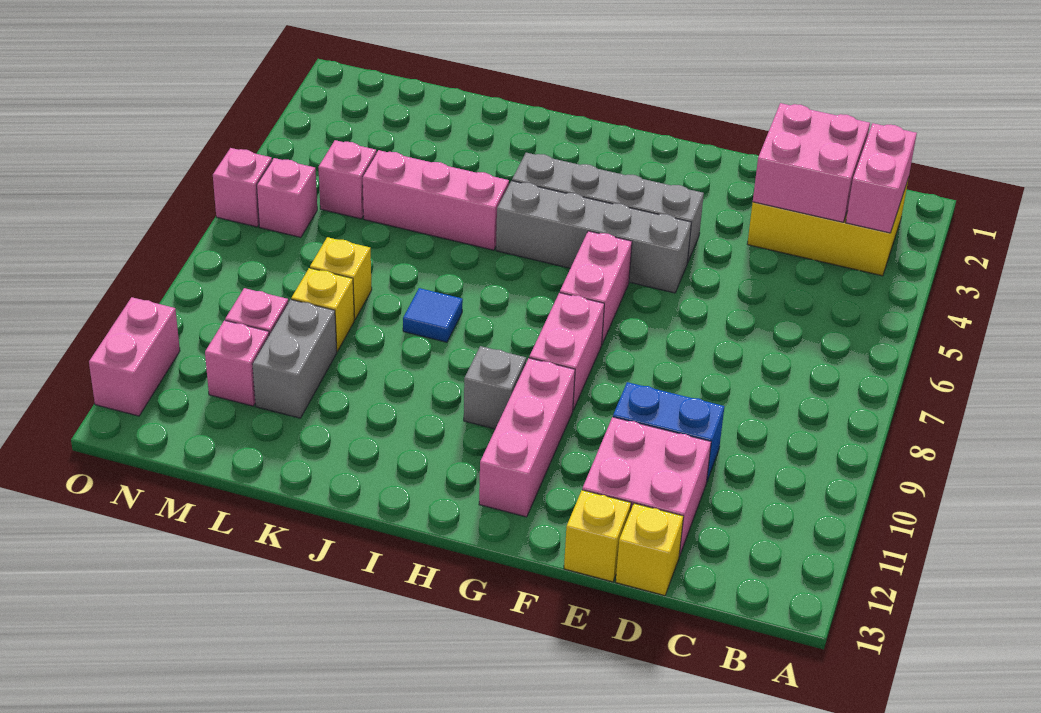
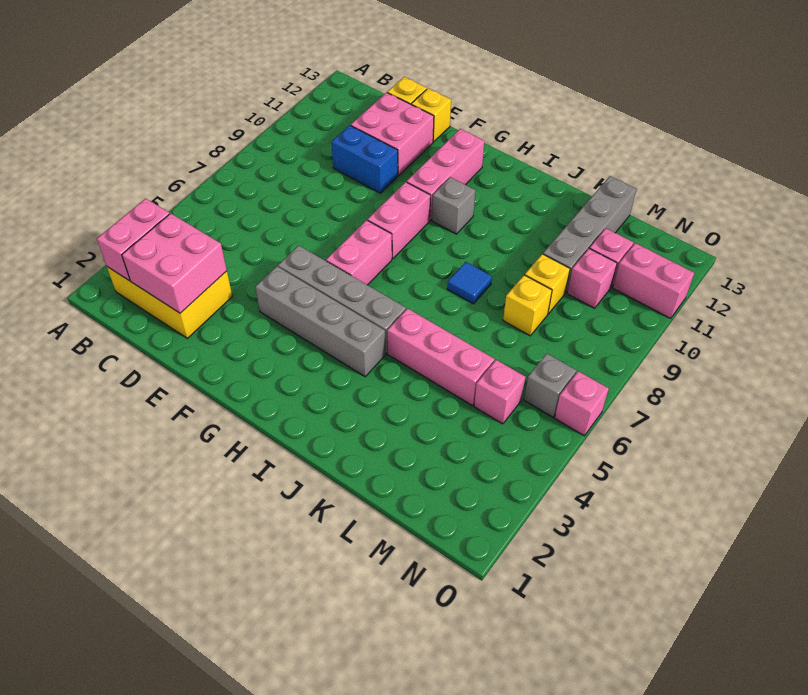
grey brick L10:L11 level 1 -> grey brick L10:L13 level 1
pink brick N6 level 1 -> grey brick N6 level 1
pink brick O11:O12 level 1 -> pink brick N11:O11 level 1

